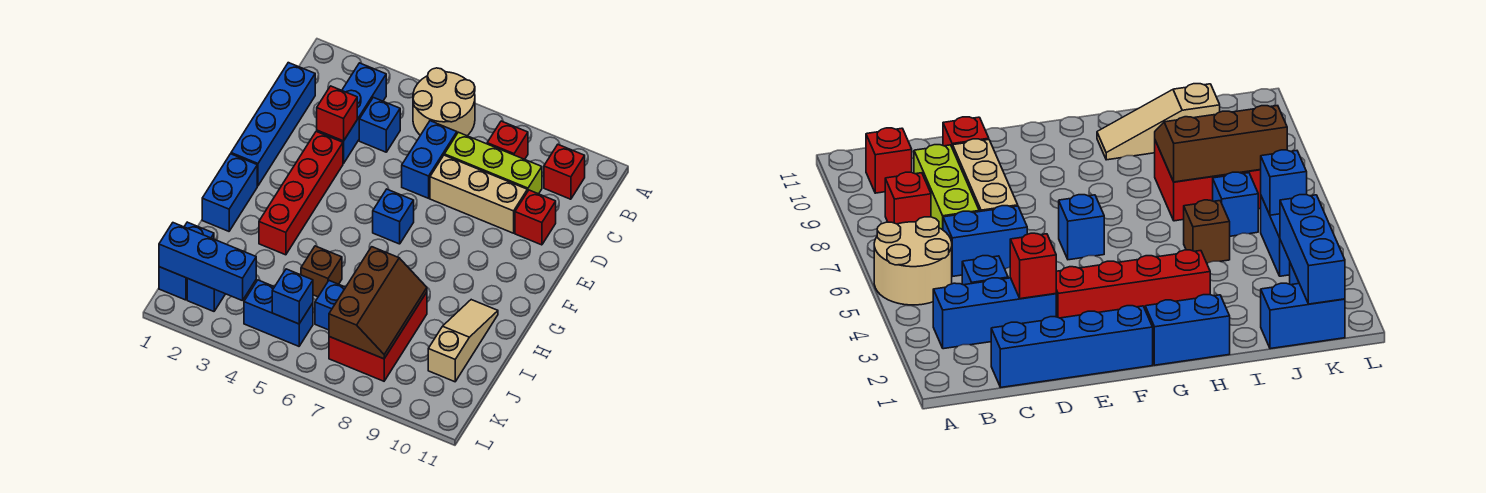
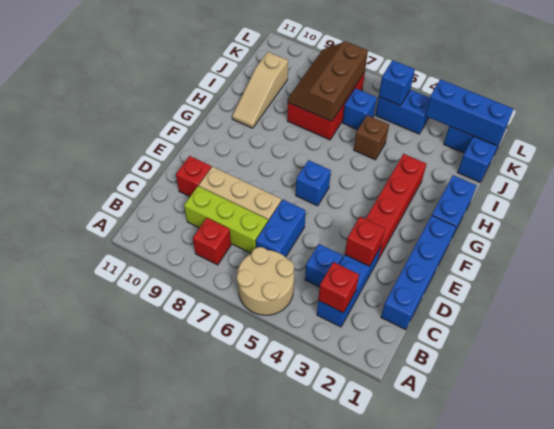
red brick B10 level 1 -> red brick B3 level 2

